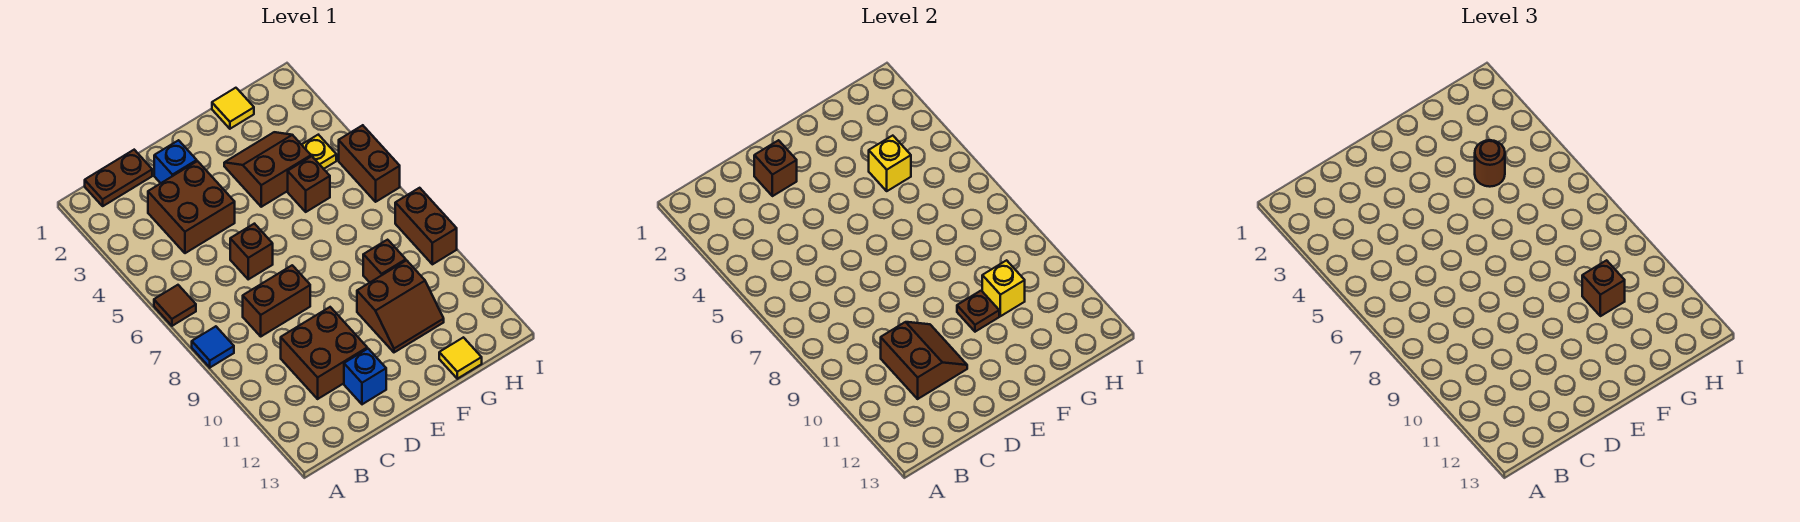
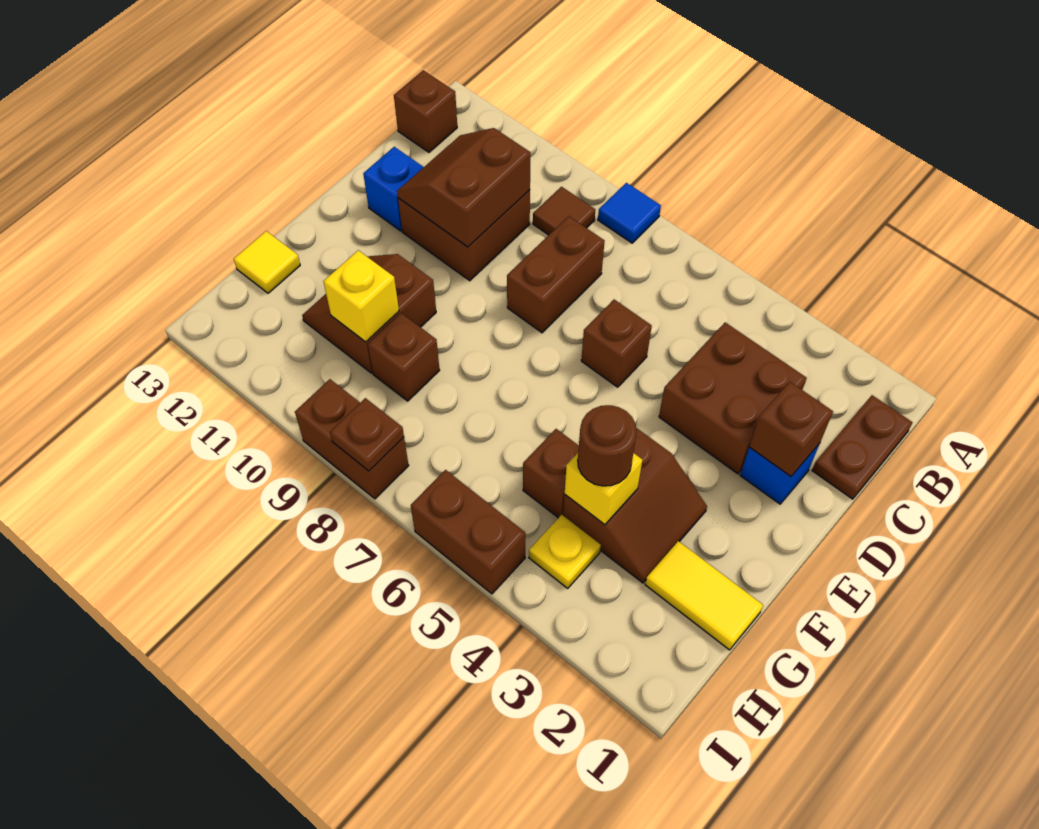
brown tile A6 level 1 -> brown tile B9 level 1
brown slope C10:D11 level 2 top C -> brown slope C10:D11 level 2 top 10
brown plate F10 level 2 -> brown plate I8 level 2
yellow tile G1 level 1 -> yellow tile G1:G2 level 1
brown brick G10 level 3 -> brown brick B13 level 1

